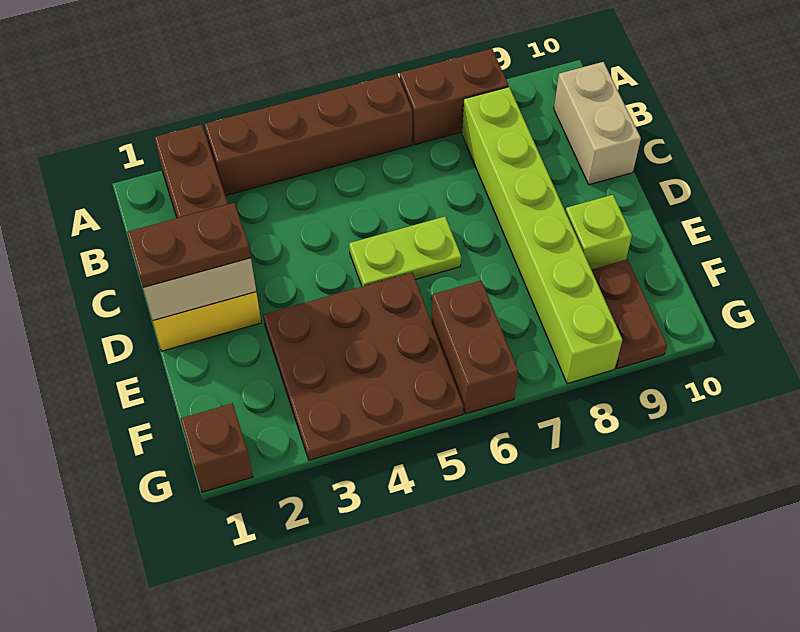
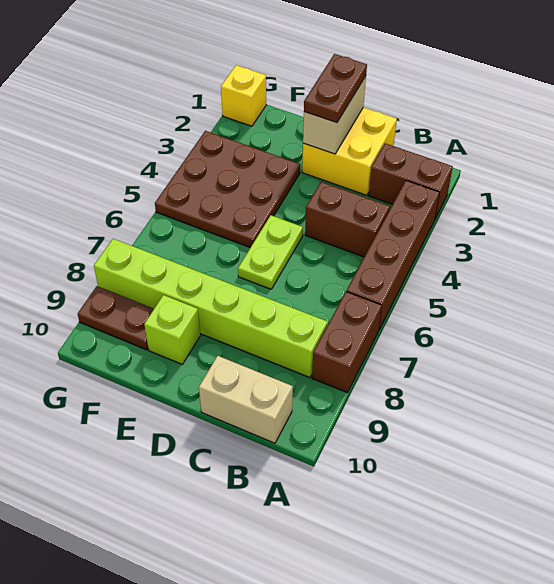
brown brick F6:G6 level 1 -> brown brick B4:C4 level 1
brown brick G1 level 1 -> yellow brick G1 level 1

